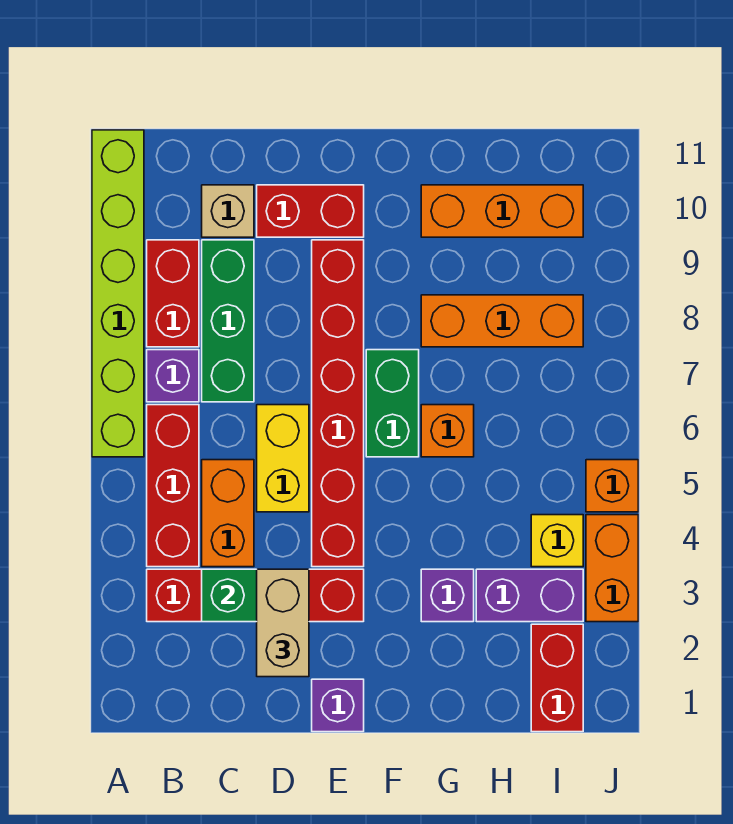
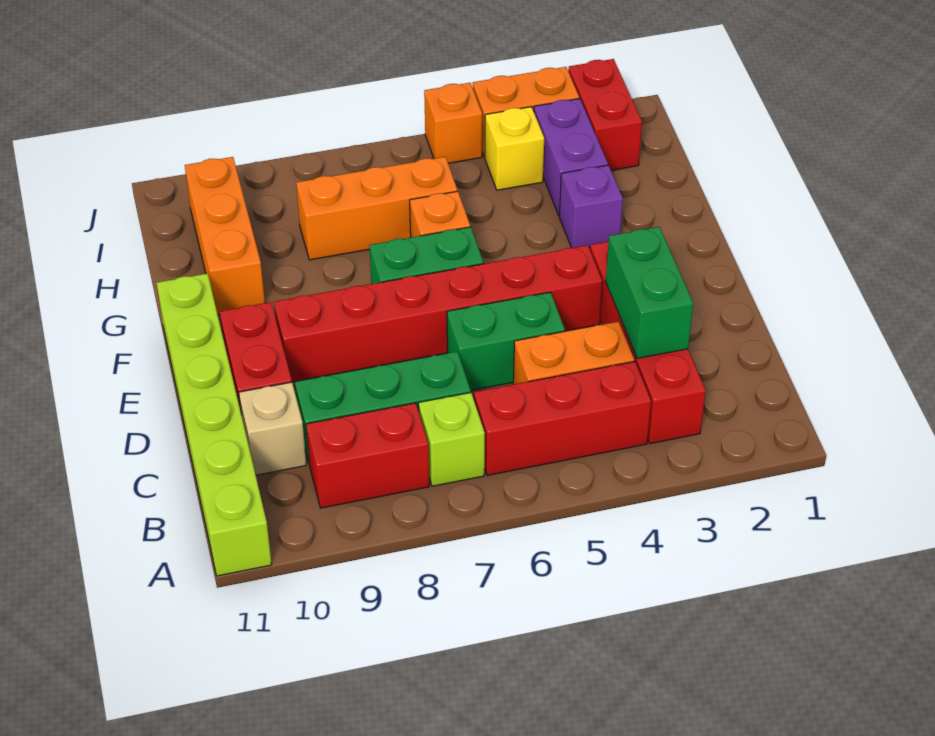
lime brick A6:A11 level 1 -> lime brick A11:F11 level 1
purple brick B7 level 1 -> lime brick B7 level 1
tan brick D2:D3 level 3 -> none
yellow brick D5:D6 level 1 -> green brick D5:D6 level 1
purple brick E1 level 1 -> none
orange brick G8:I8 level 1 -> orange brick H6:H8 level 1
red brick I1:I2 level 1 -> red brick I2:J2 level 1

